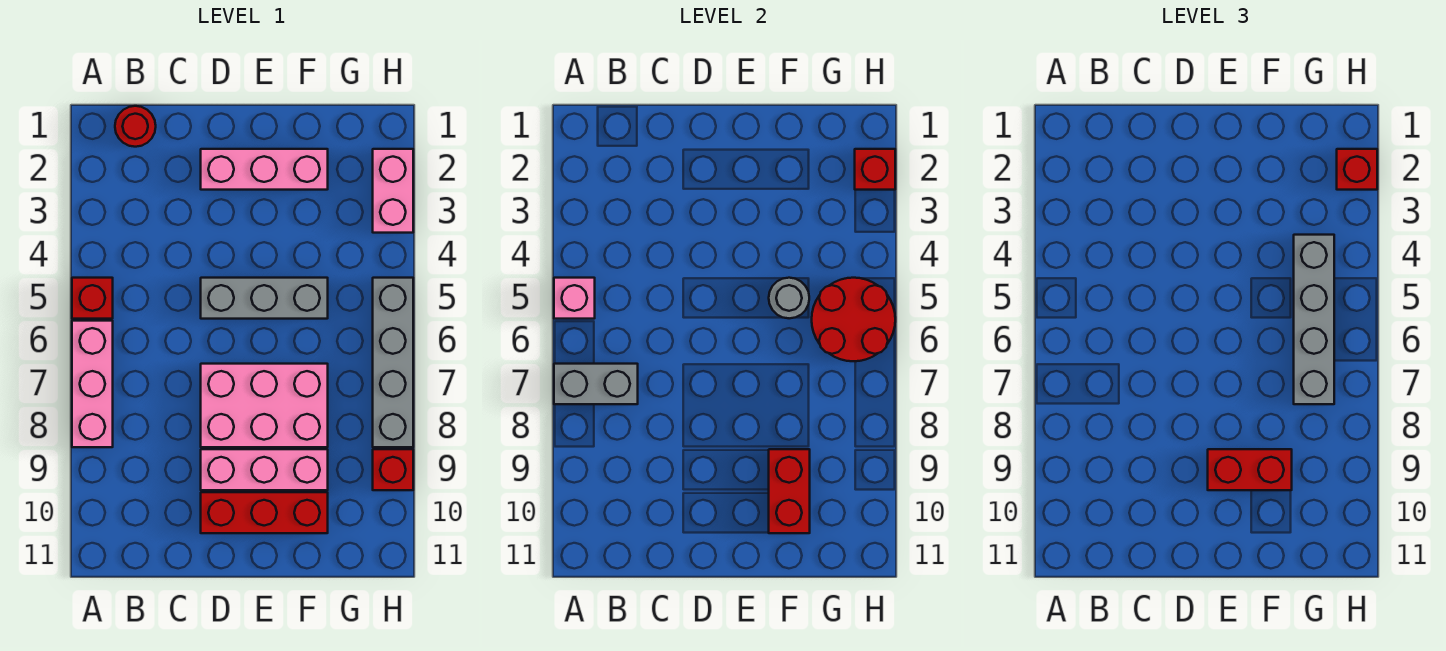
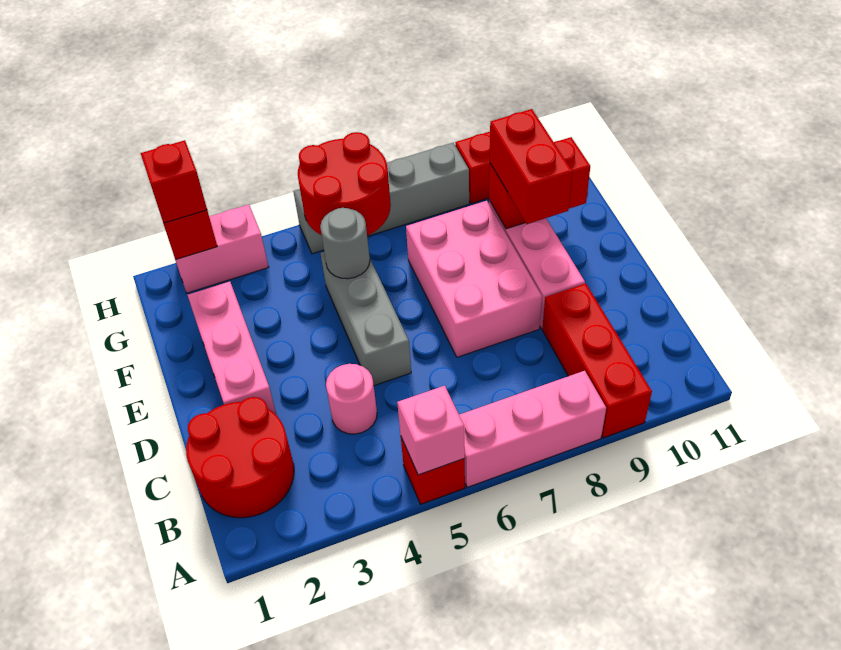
grey brick A7:B7 level 2 -> none
red round brick B1 level 1 -> red round brick B1:C2 level 1
none -> pink round brick C4 level 1
red brick D10:F10 level 1 -> red brick A9:C9 level 1
grey brick G4:G7 level 3 -> none

